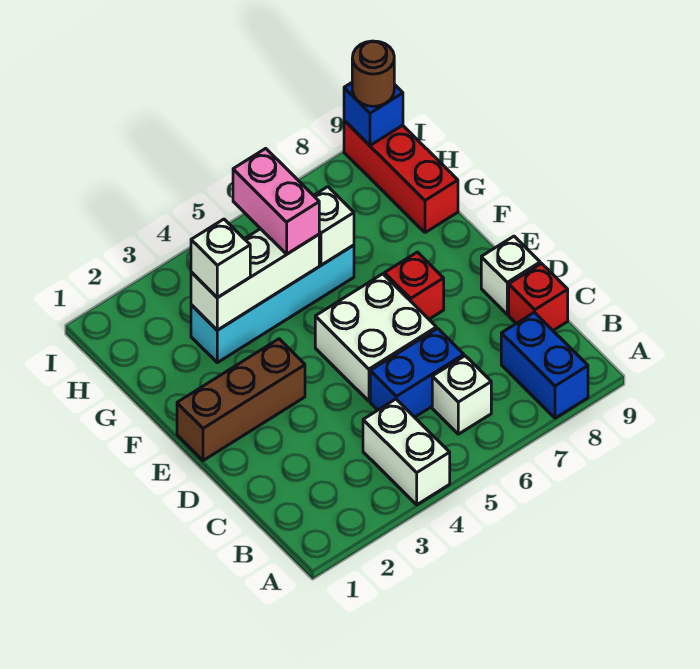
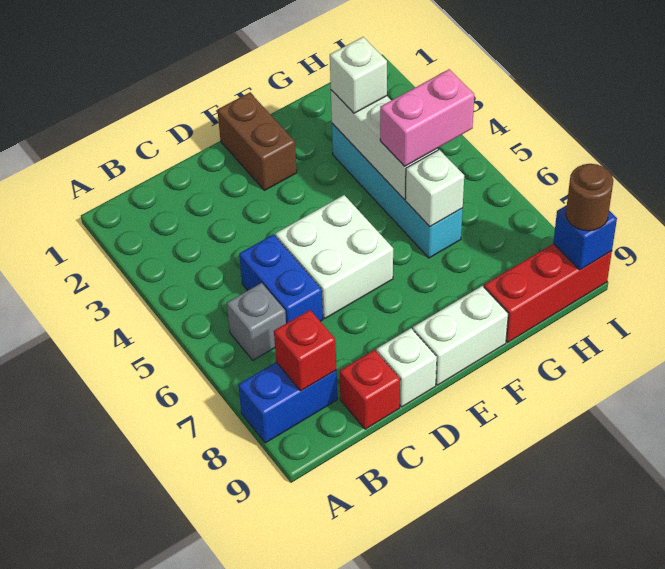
white brick A4:B4 level 1 -> white brick E9:F9 level 1
white brick B6 level 1 -> grey brick B6 level 1
brown brick E1:E3 level 1 -> brown brick E1:E2 level 1
red brick E7 level 1 -> red brick B8 level 2

